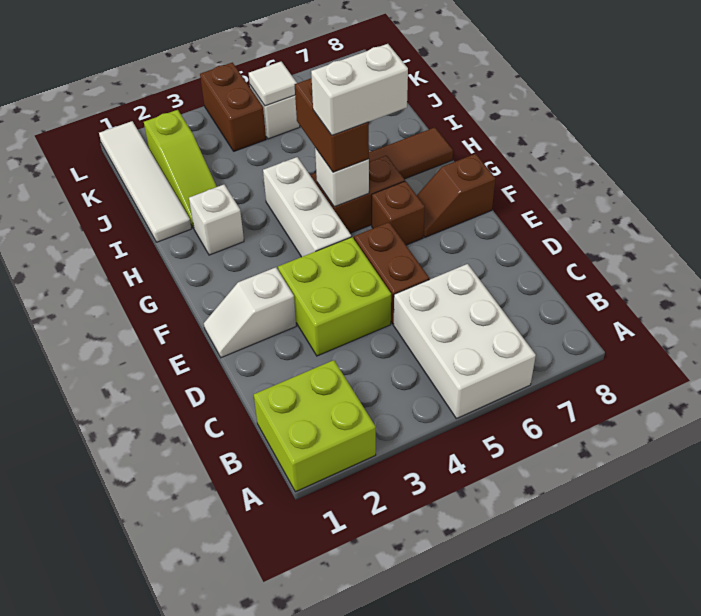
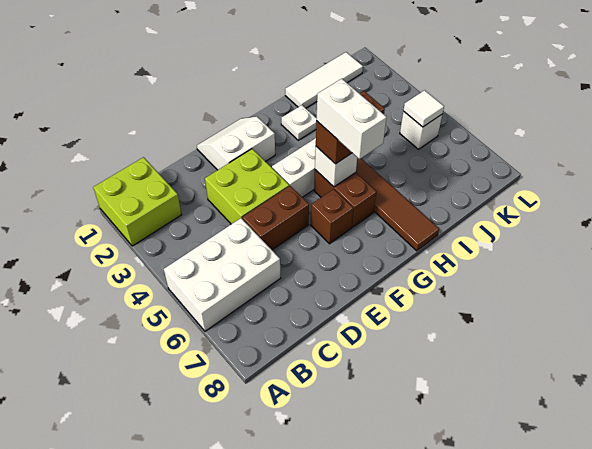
white slope E1:E2 level 1 top 2 -> white slope E1:F2 level 1 top 2
brown slope F7:F8 level 1 top 8 -> none
white brick H2 level 1 -> white plate H2 level 1
white tile I1:L1 level 1 -> white tile I1:K1 level 1
lime slope I2:K2 level 1 top K -> none
brown brick K4:L4 level 1 -> none

